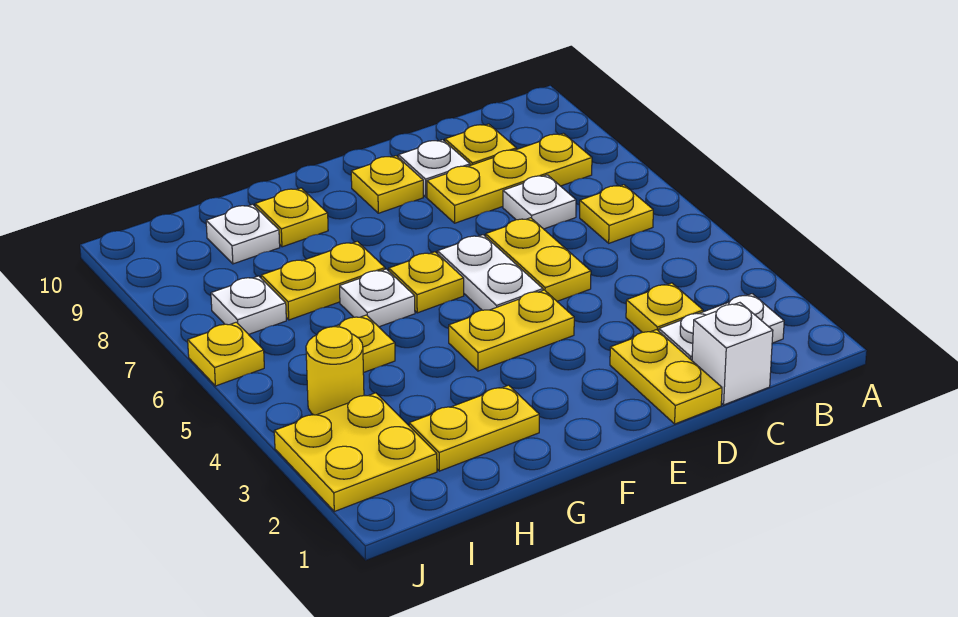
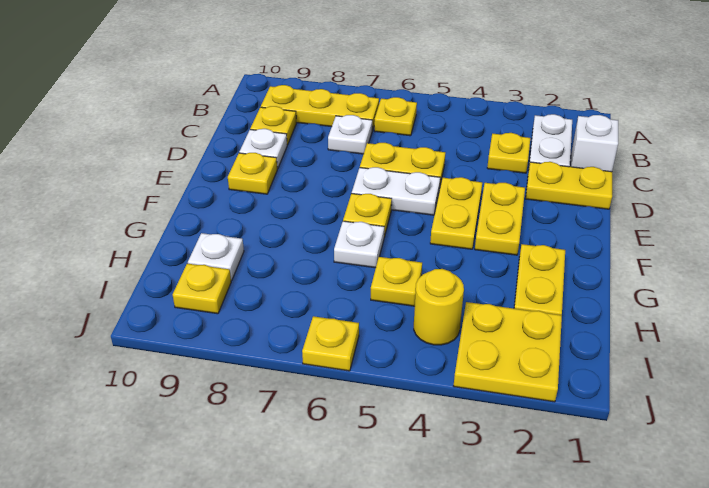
yellow plate B8:D8 level 1 -> yellow plate B7:B9 level 1
yellow plate G7:H7 level 1 -> yellow plate E3:F3 level 1
yellow plate G9 level 1 -> yellow plate I9 level 1
white plate I7 level 1 -> none

